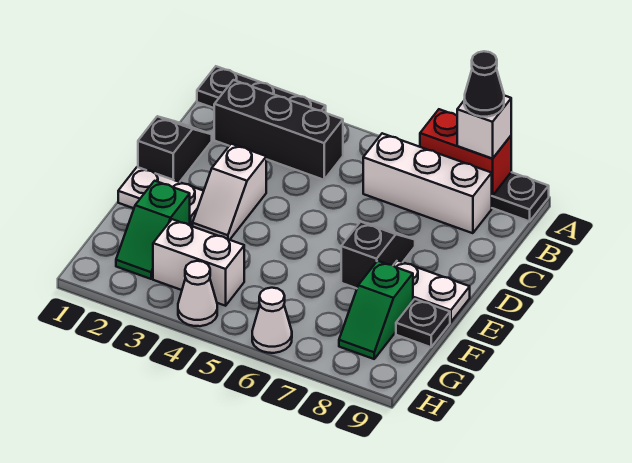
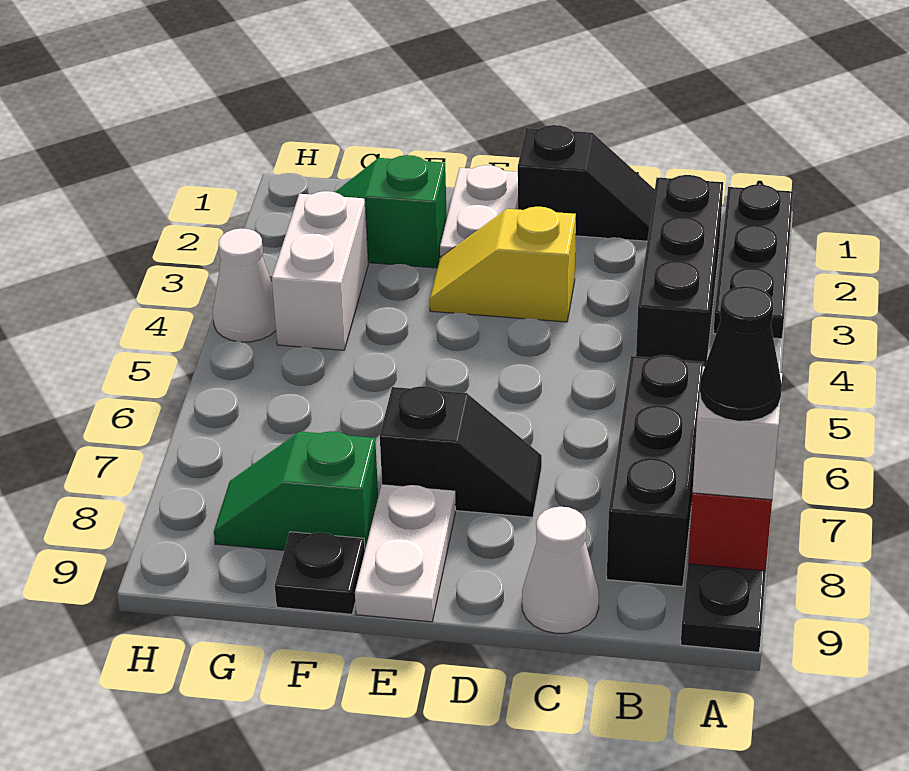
white brick B6:B8 level 1 -> black brick B6:B8 level 1
white slope D3:E3 level 1 top D -> yellow slope D3:E3 level 1 top D
white cone H6 level 1 -> white cone C9 level 1

